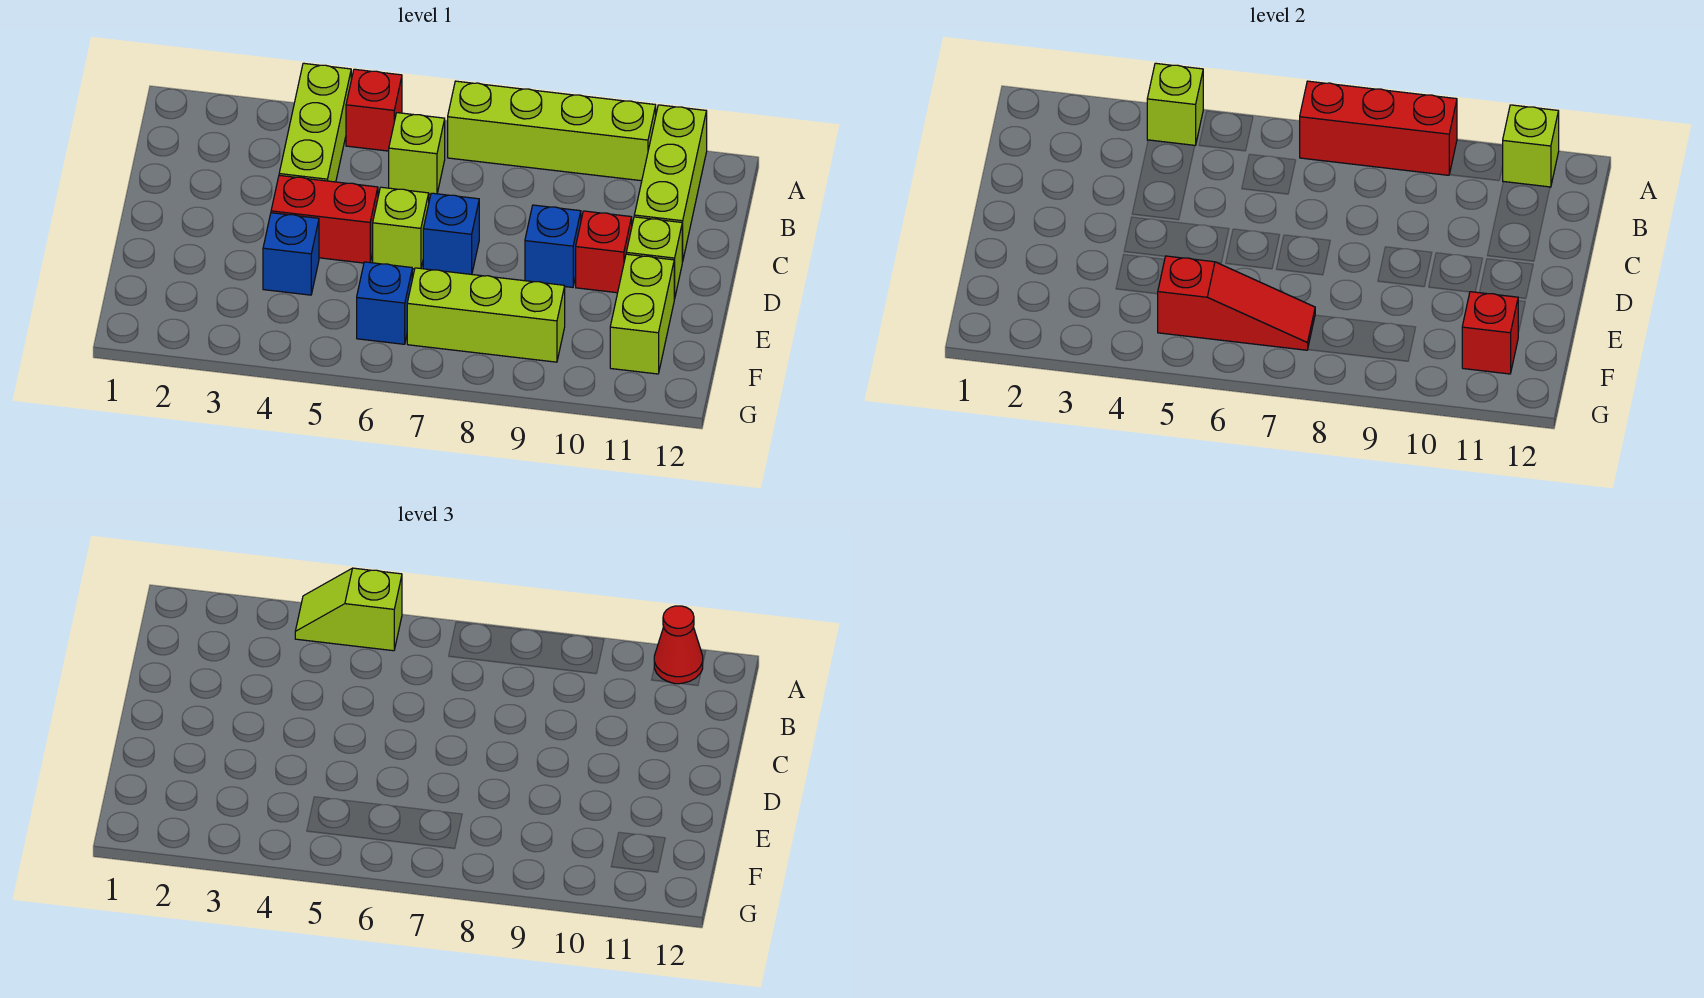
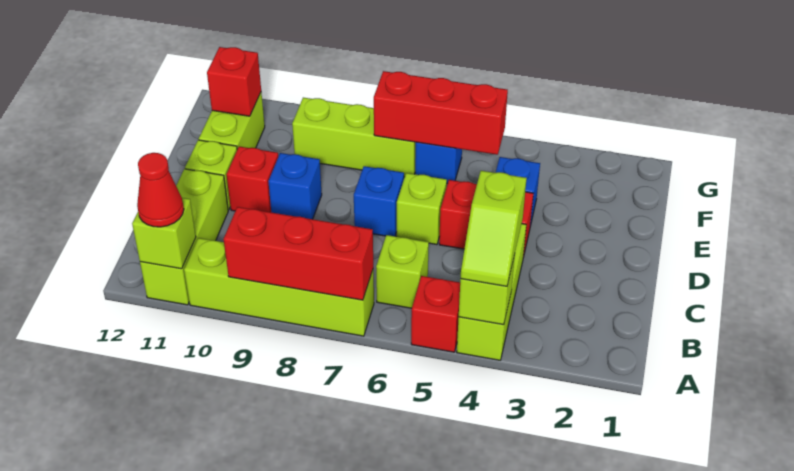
lime slope A4:A5 level 3 top 5 -> lime slope A4:B4 level 3 top B
red slope F5:F7 level 2 top 5 -> red brick F5:F7 level 2

